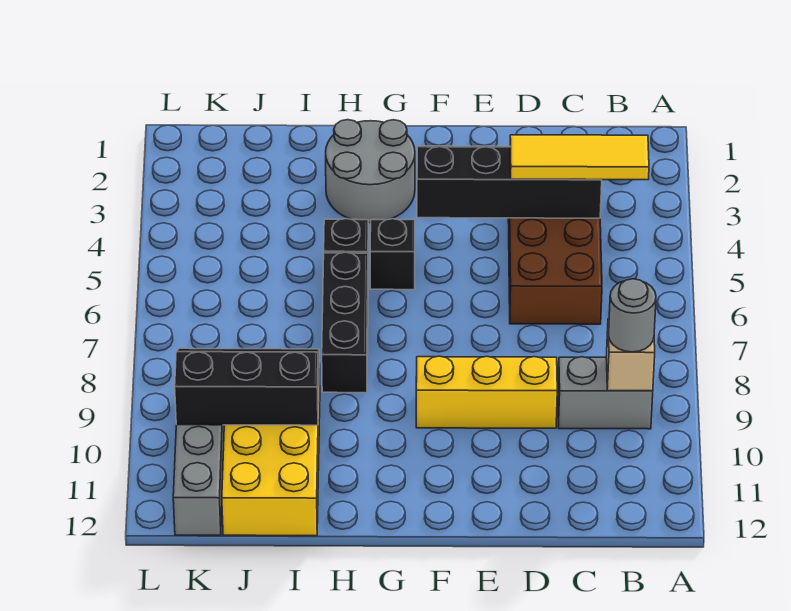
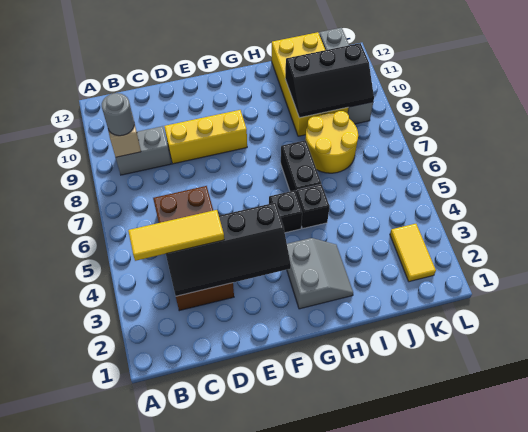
grey round brick G2:H3 level 1 -> grey slope G2:H3 level 1 top G
black brick H6:H8 level 1 -> black brick H6:H7 level 1
none -> yellow round brick I7:J8 level 1
none -> yellow tile K2:K3 level 1

